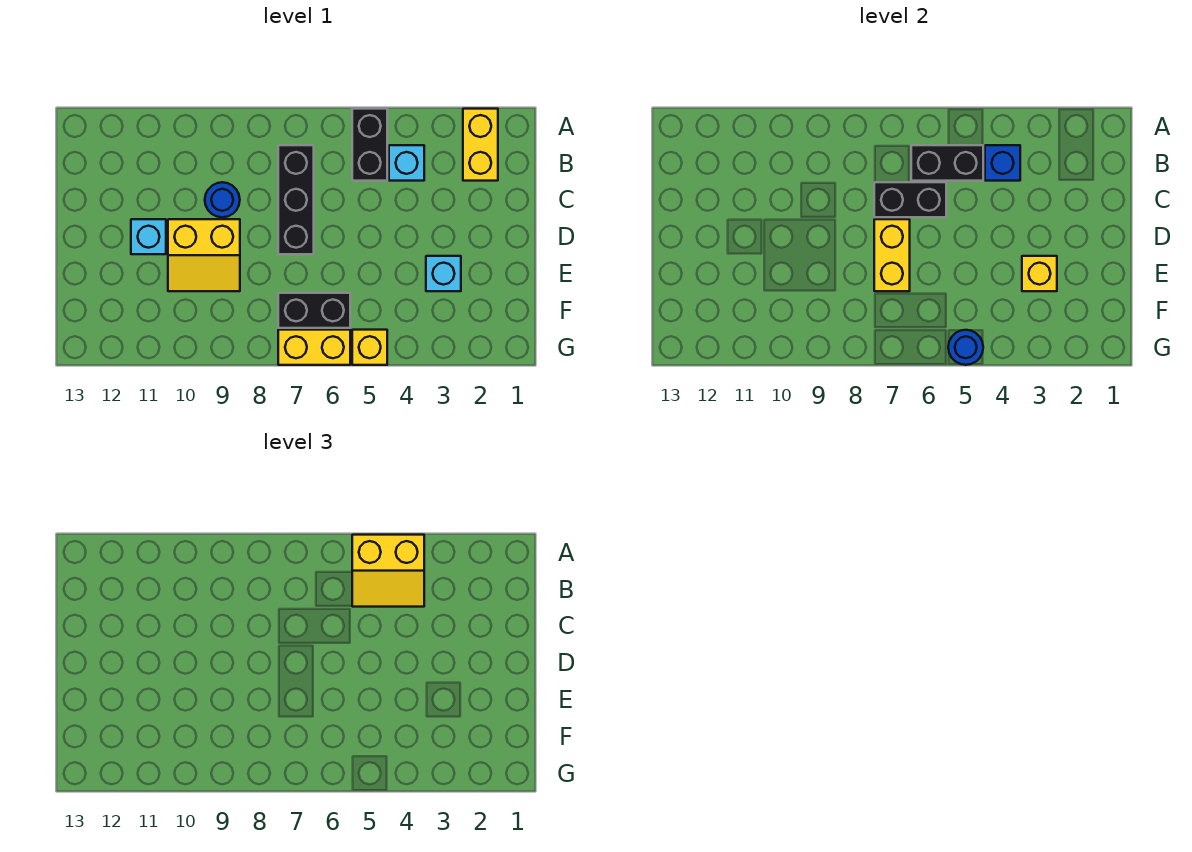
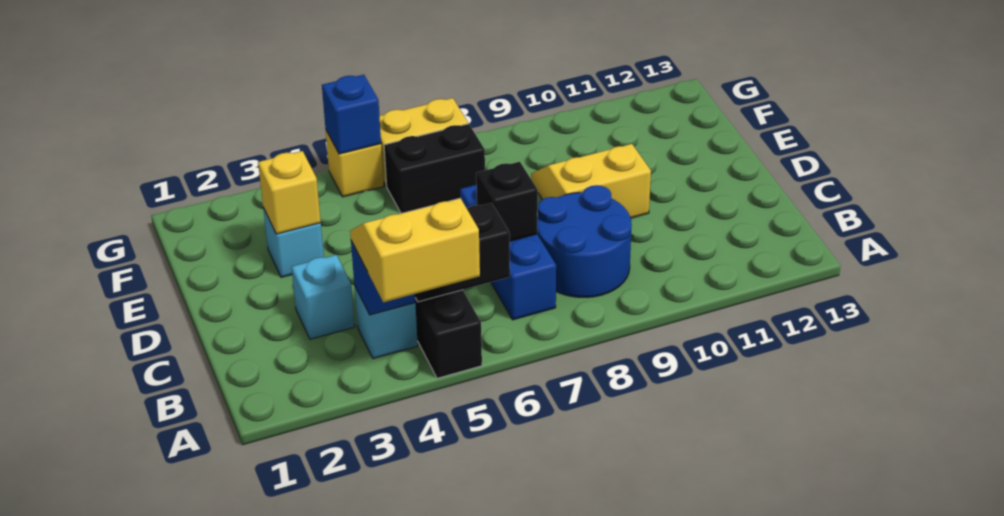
yellow brick A2:B2 level 1 -> none
black brick B7:D7 level 1 -> blue brick B7:D7 level 1
black brick C6:C7 level 2 -> black brick C7 level 2
blue round brick C9 level 1 -> blue round brick B8:C9 level 1
yellow brick D7:E7 level 2 -> none
cyan brick D11 level 1 -> cyan brick C3 level 1
blue round brick G5 level 2 -> blue brick G5 level 2

